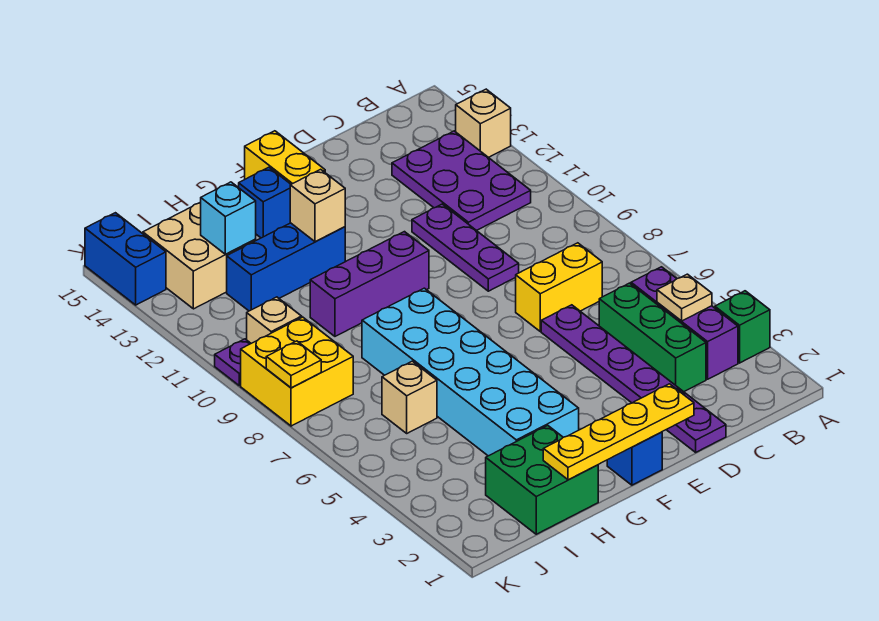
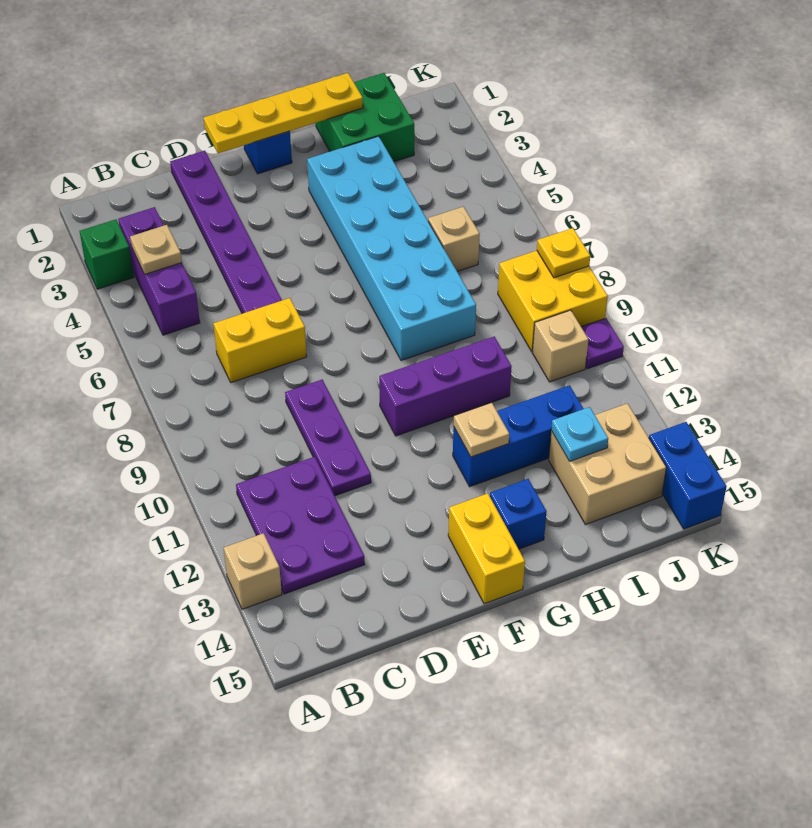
green brick C3:C5 level 1 -> none
tan brick G12 level 2 -> tan plate G12 level 2
cyan brick I13 level 2 -> cyan plate I13 level 2

